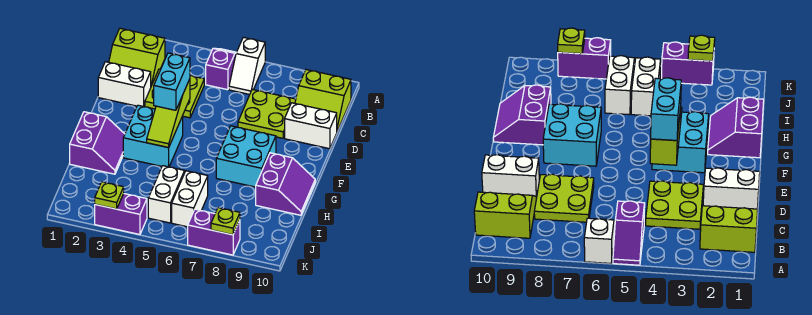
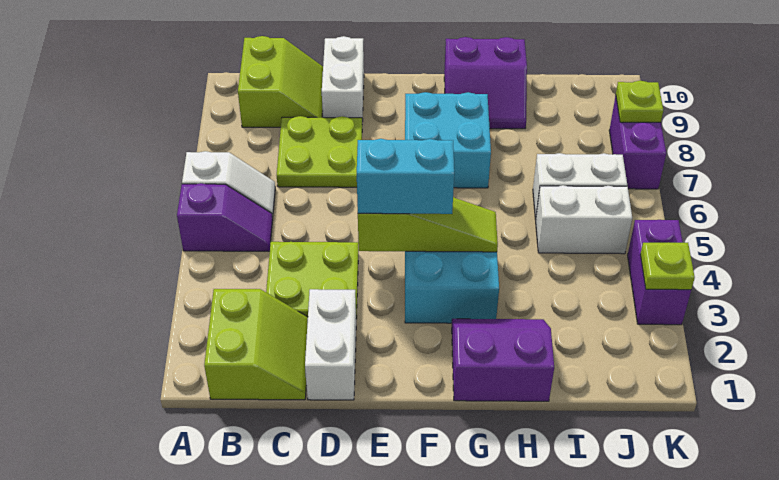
purple slope A5:B5 level 1 top B -> purple slope A5:B5 level 1 top A
purple slope G9:H10 level 1 top 9 -> purple slope G9:H10 level 1 top 10

